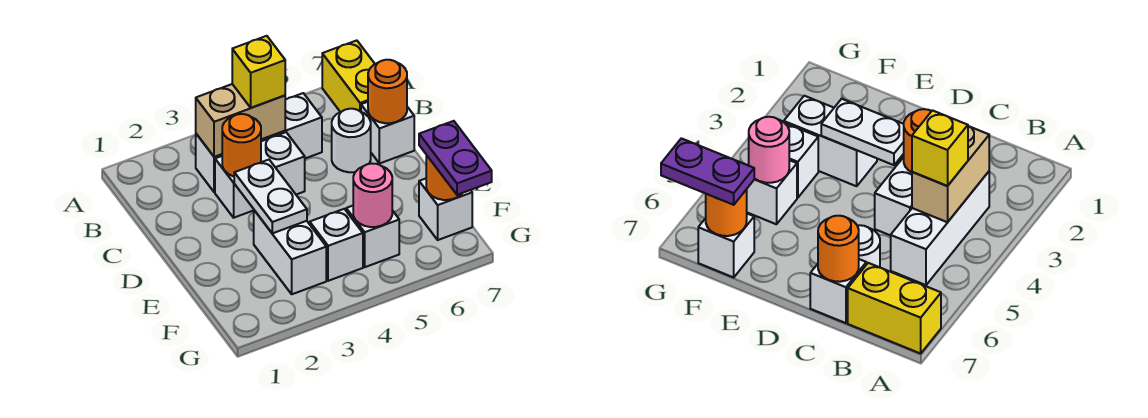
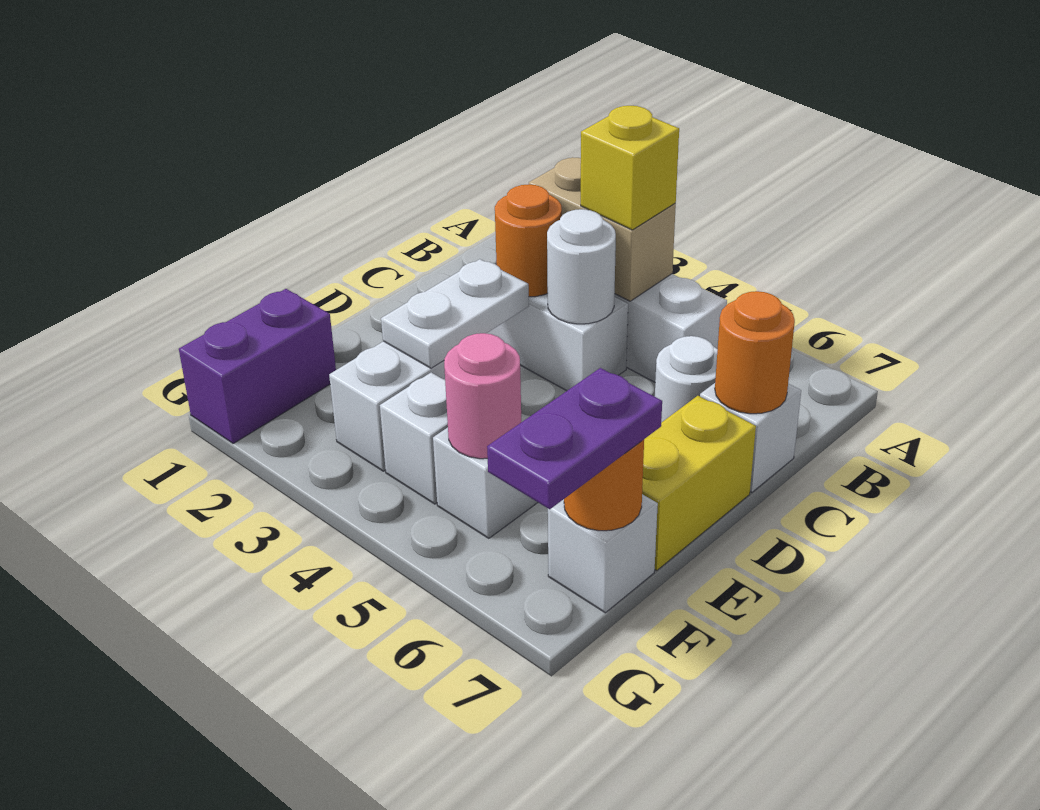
yellow brick A7:B7 level 1 -> yellow brick D7:E7 level 1
none -> white round brick C4 level 2
none -> purple brick F1:G1 level 1

